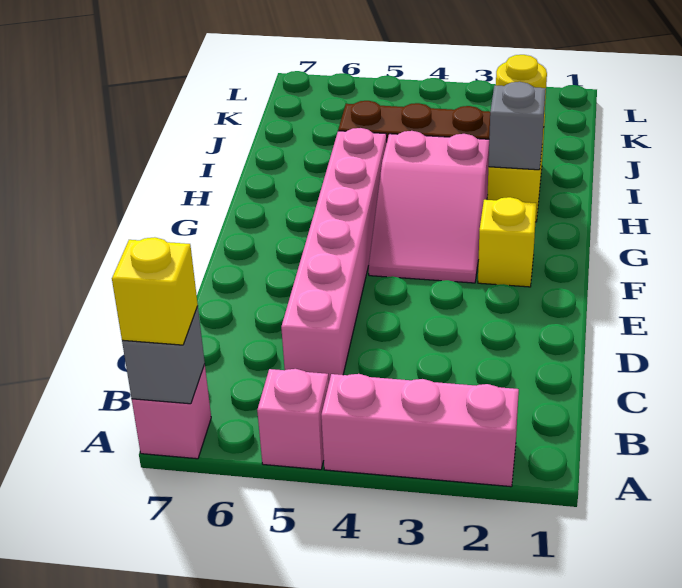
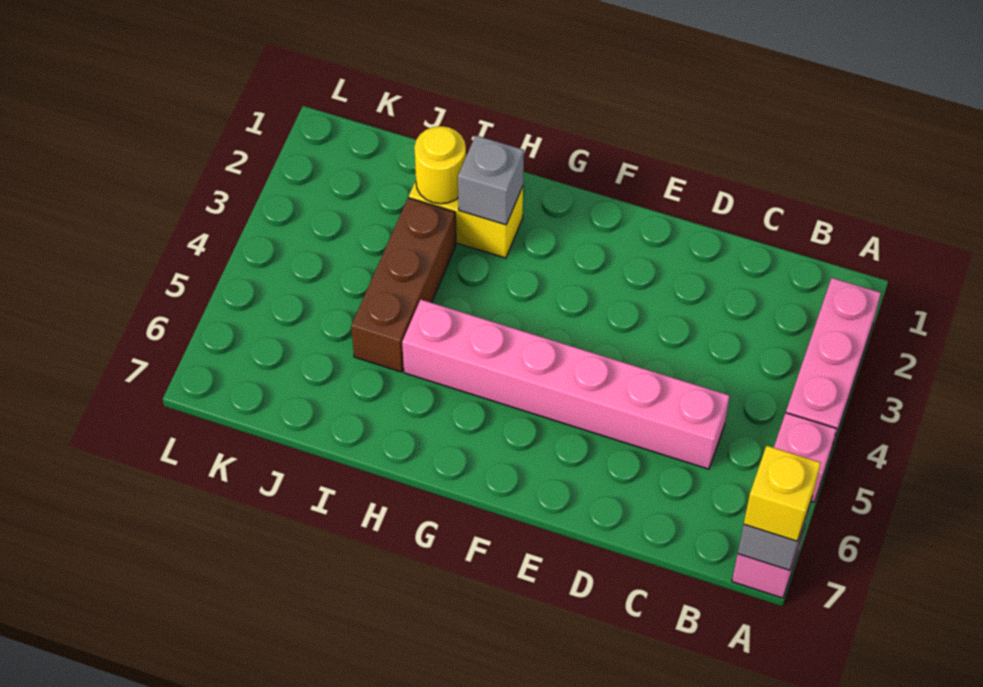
yellow brick F2 level 1 -> none
pink slope F3:H4 level 1 top H -> none

